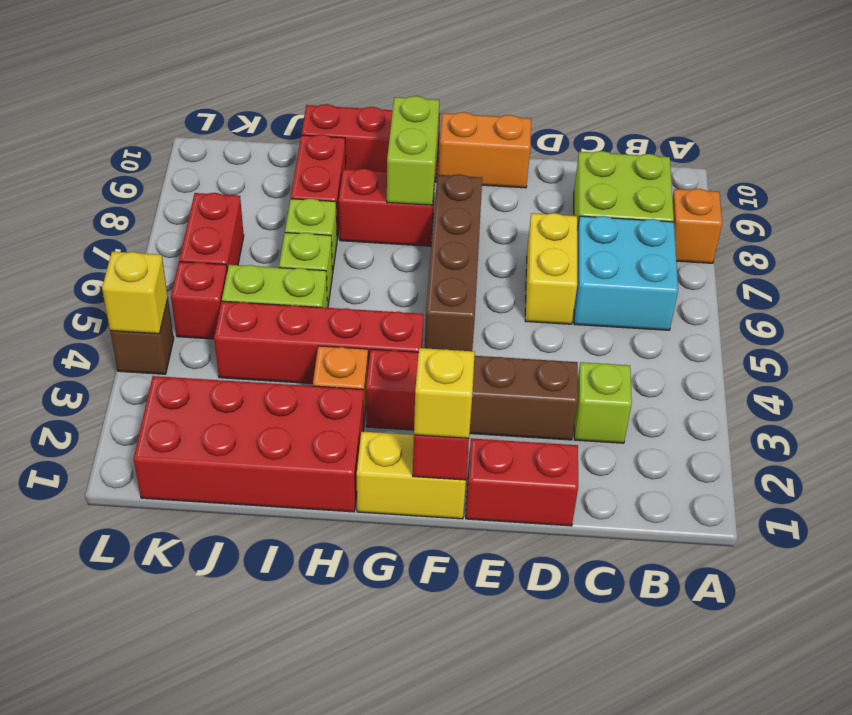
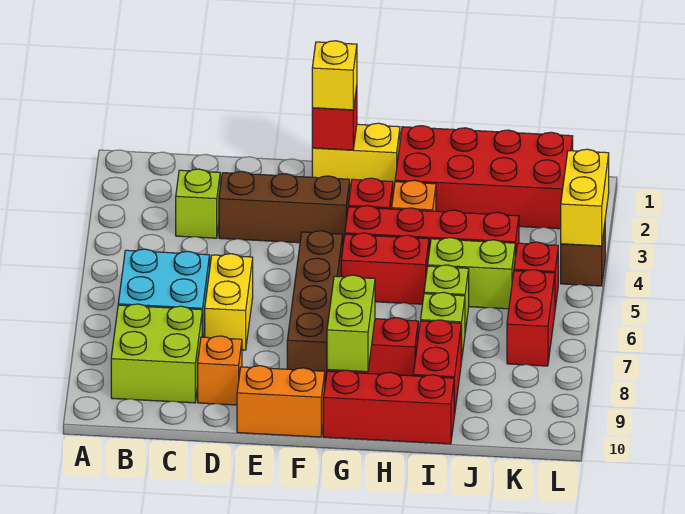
orange brick A8 level 1 -> orange brick D9 level 1
red brick D1:E1 level 1 -> red brick G5:H5 level 1
yellow brick L4 level 2 -> yellow brick L3:L4 level 2

